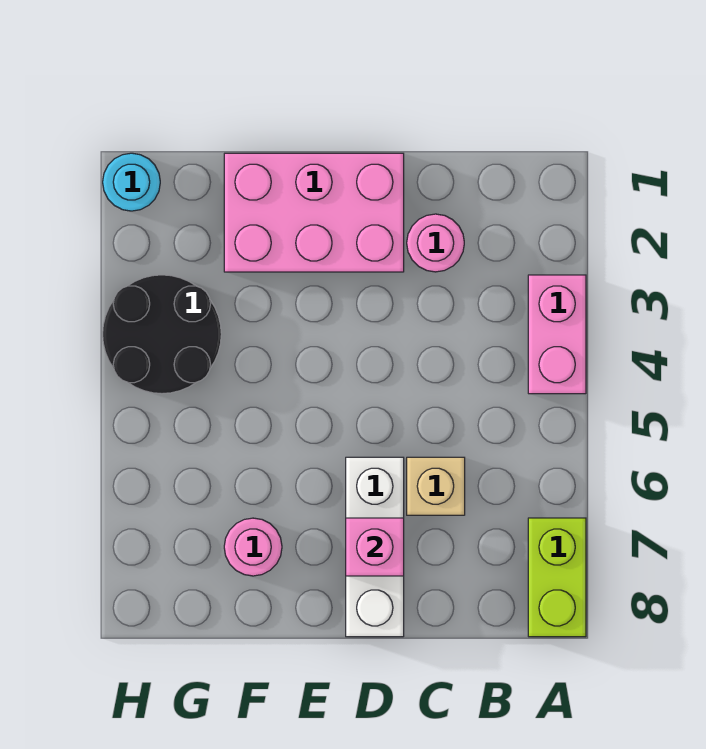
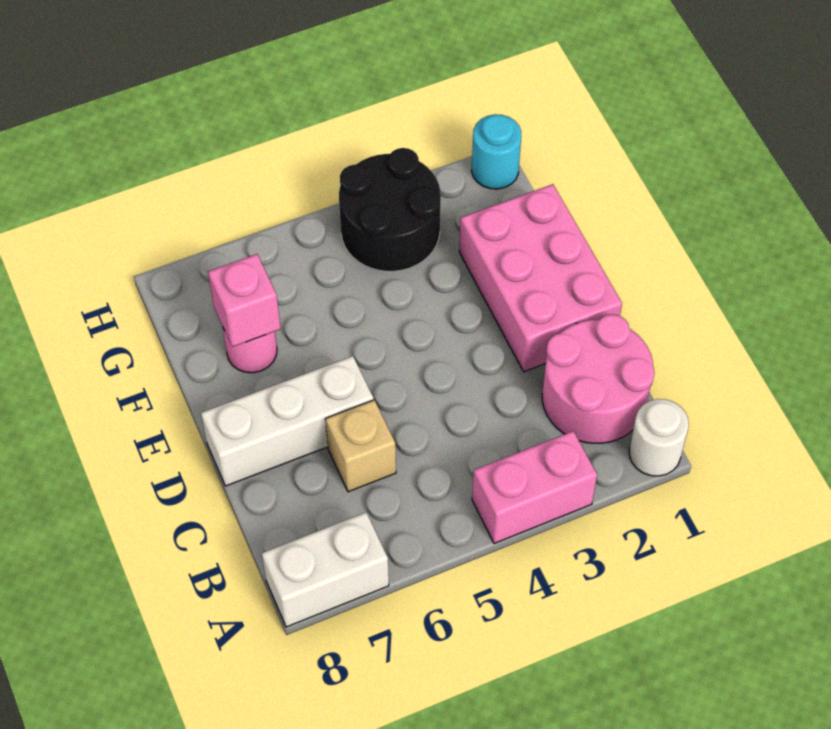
none -> white round brick A1 level 1
lime brick A7:A8 level 1 -> white brick A7:A8 level 1
pink round brick C2 level 1 -> pink round brick B1:C2 level 1
pink brick D7 level 2 -> pink brick F7 level 2

